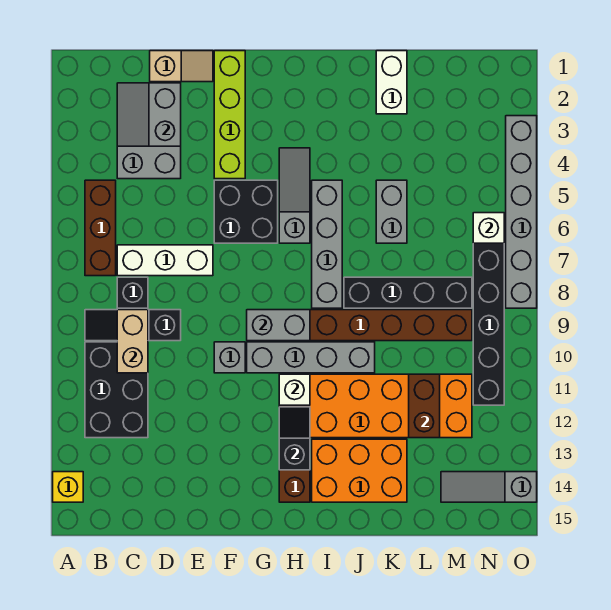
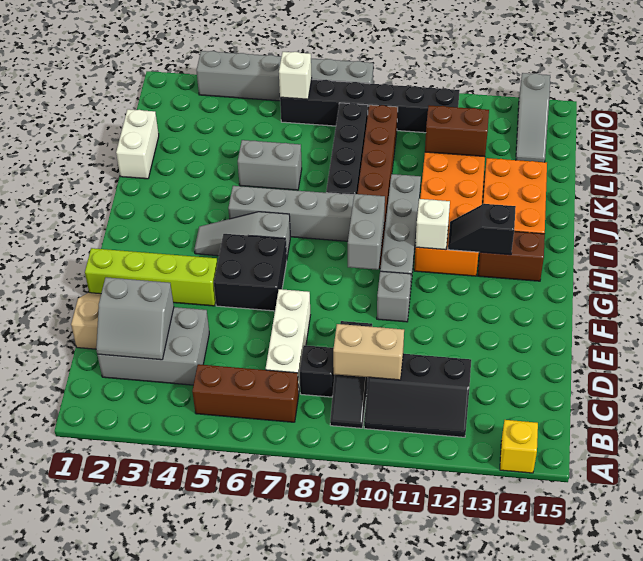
black brick B10:C12 level 1 -> black slope B10:C12 level 1 top C
white brick K1:K2 level 1 -> white brick K1:L1 level 1

